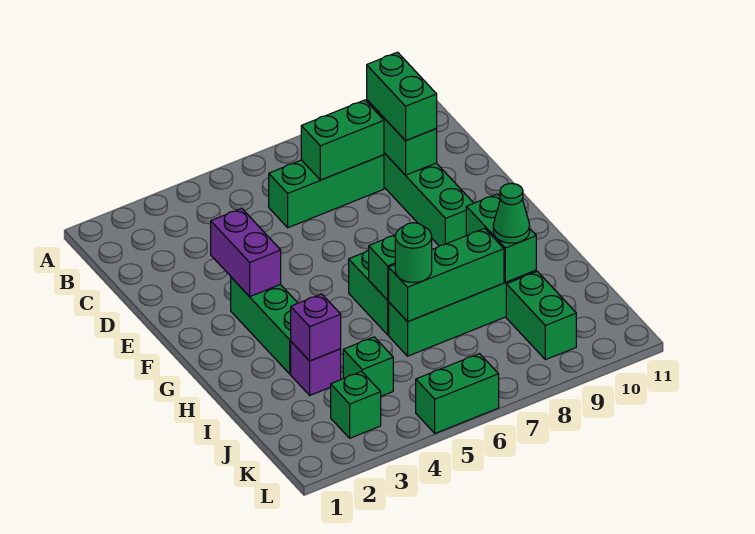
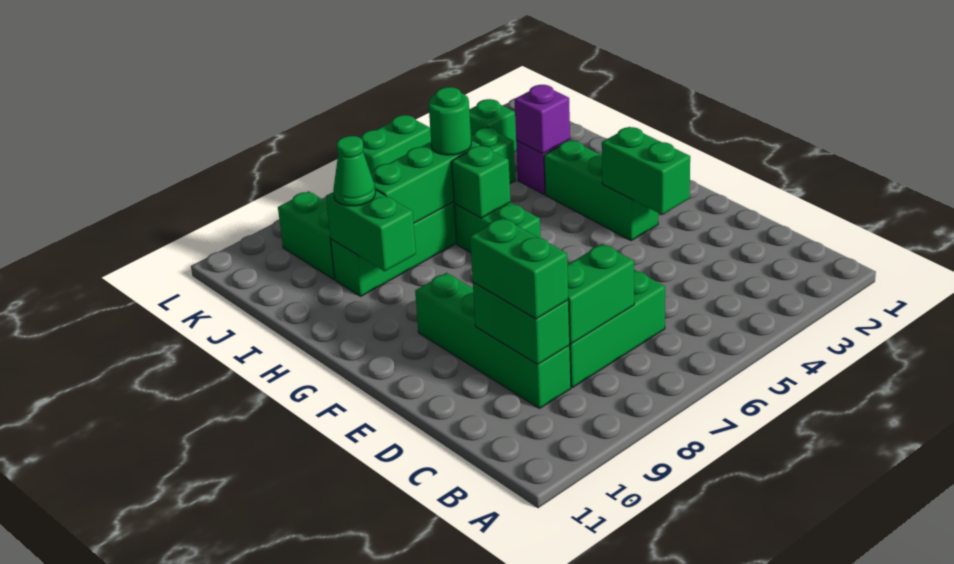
purple brick E3:F3 level 2 -> green brick E3:F3 level 2

